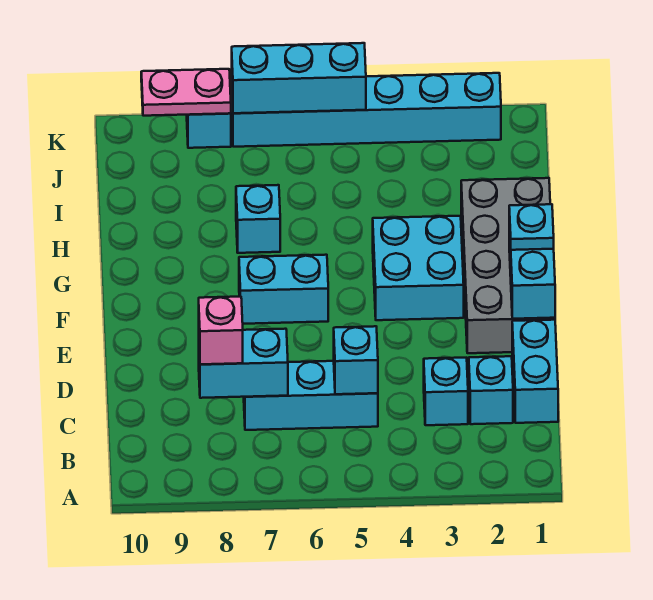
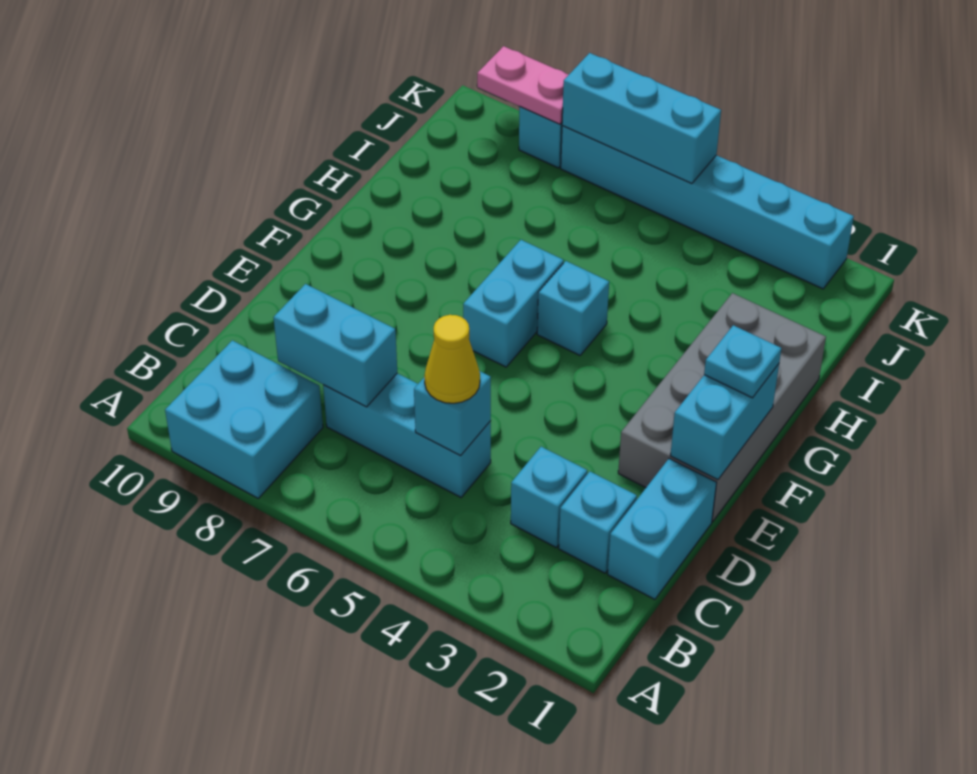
none -> yellow cone C5 level 3
pink brick C8 level 3 -> none
cyan brick F3:G4 level 1 -> cyan brick A8:B9 level 1
cyan brick F6:F7 level 1 -> cyan brick F6:G6 level 1
cyan brick H7 level 1 -> cyan brick G5 level 1

